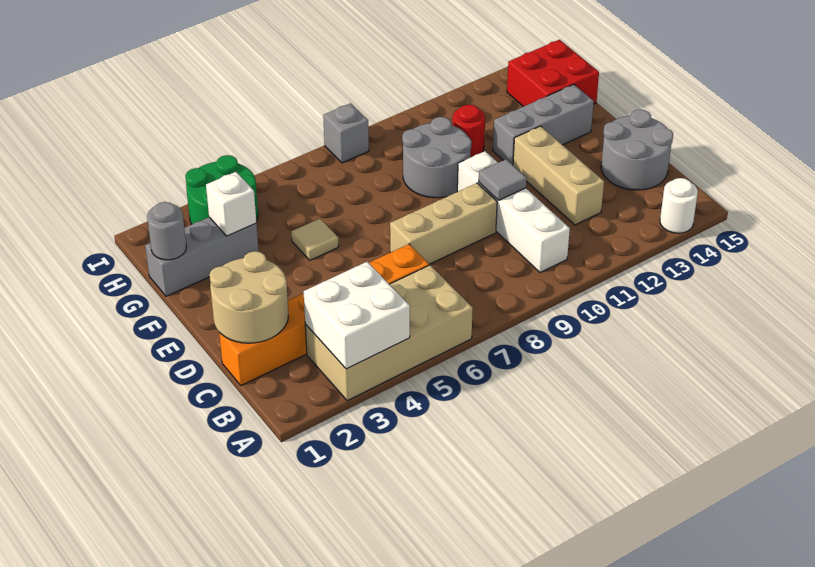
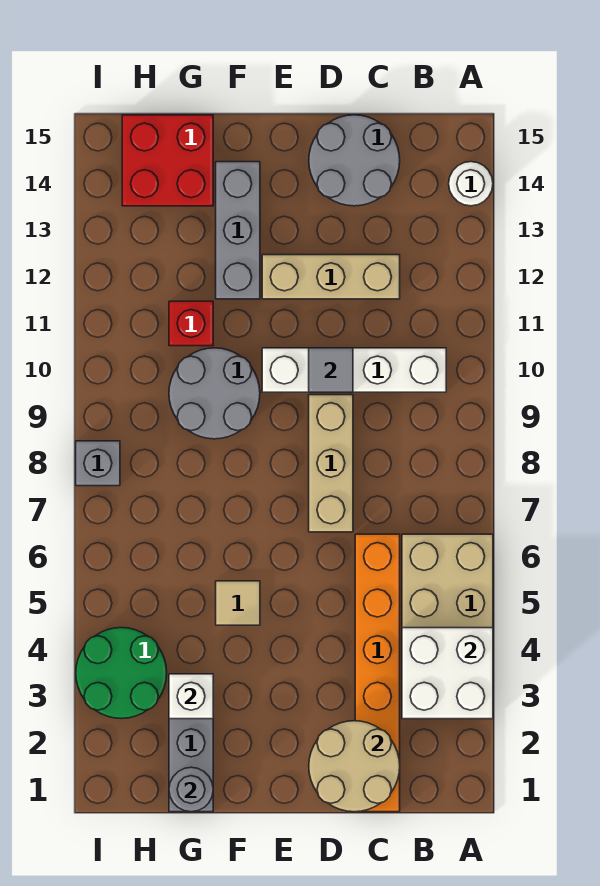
red round brick G11 level 1 -> red brick G11 level 1

